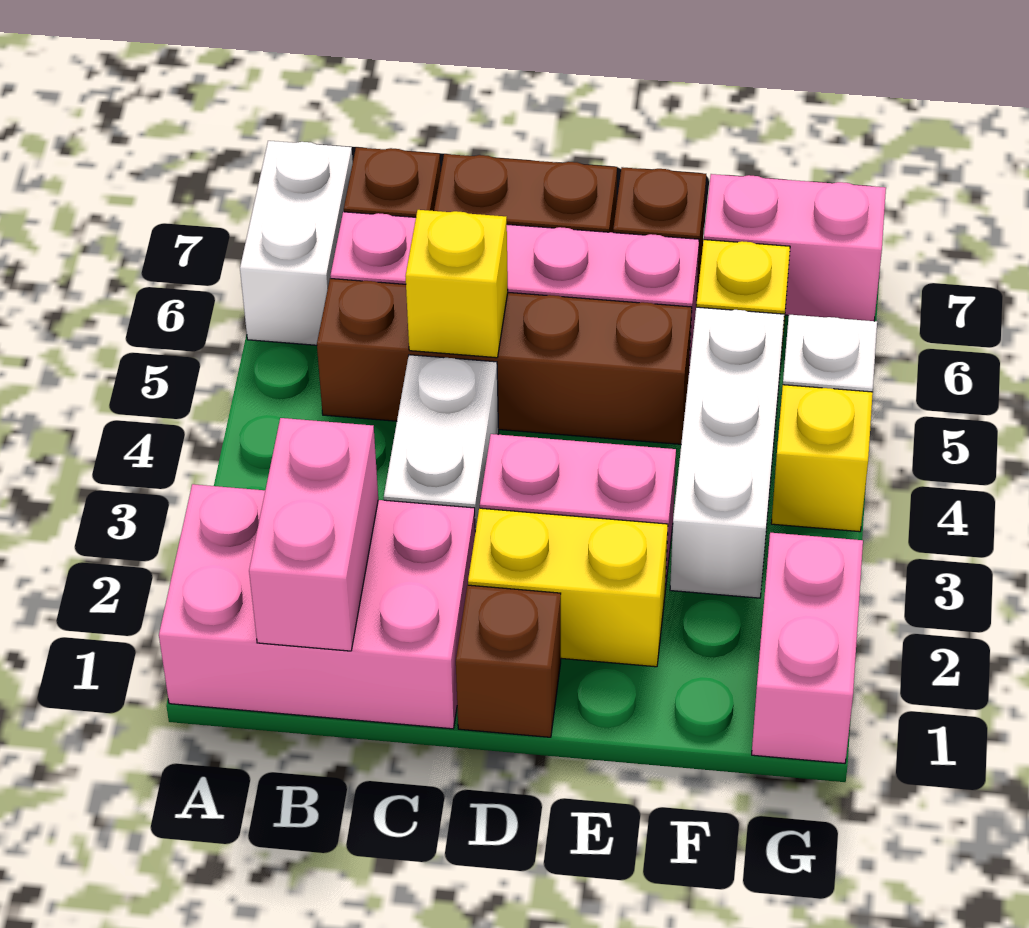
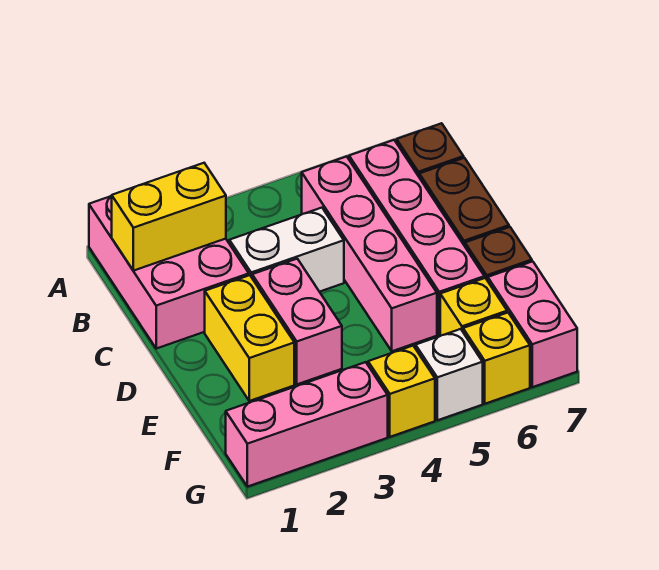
white brick A6:A7 level 1 -> none
pink brick B1:B2 level 2 -> yellow brick B1:B2 level 2
brown brick B5:E5 level 1 -> pink brick B5:E5 level 1
yellow brick C5 level 2 -> yellow brick G6 level 1
brown brick D1 level 1 -> none
white brick F3:F5 level 1 -> none
pink brick G1:G2 level 1 -> pink brick G1:G3 level 1

